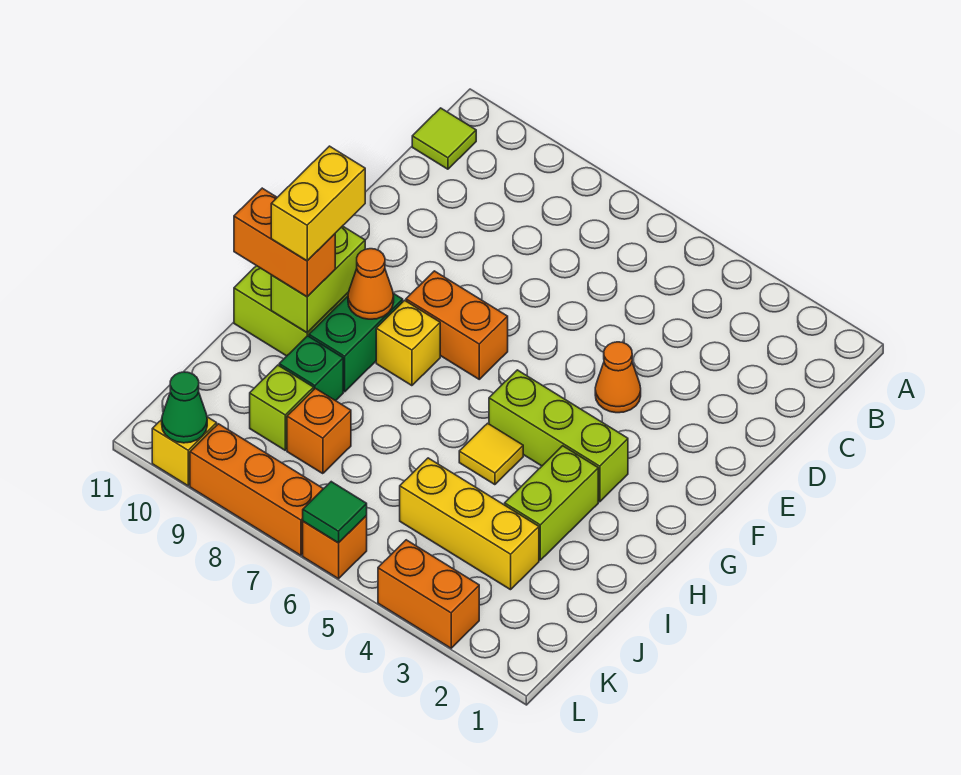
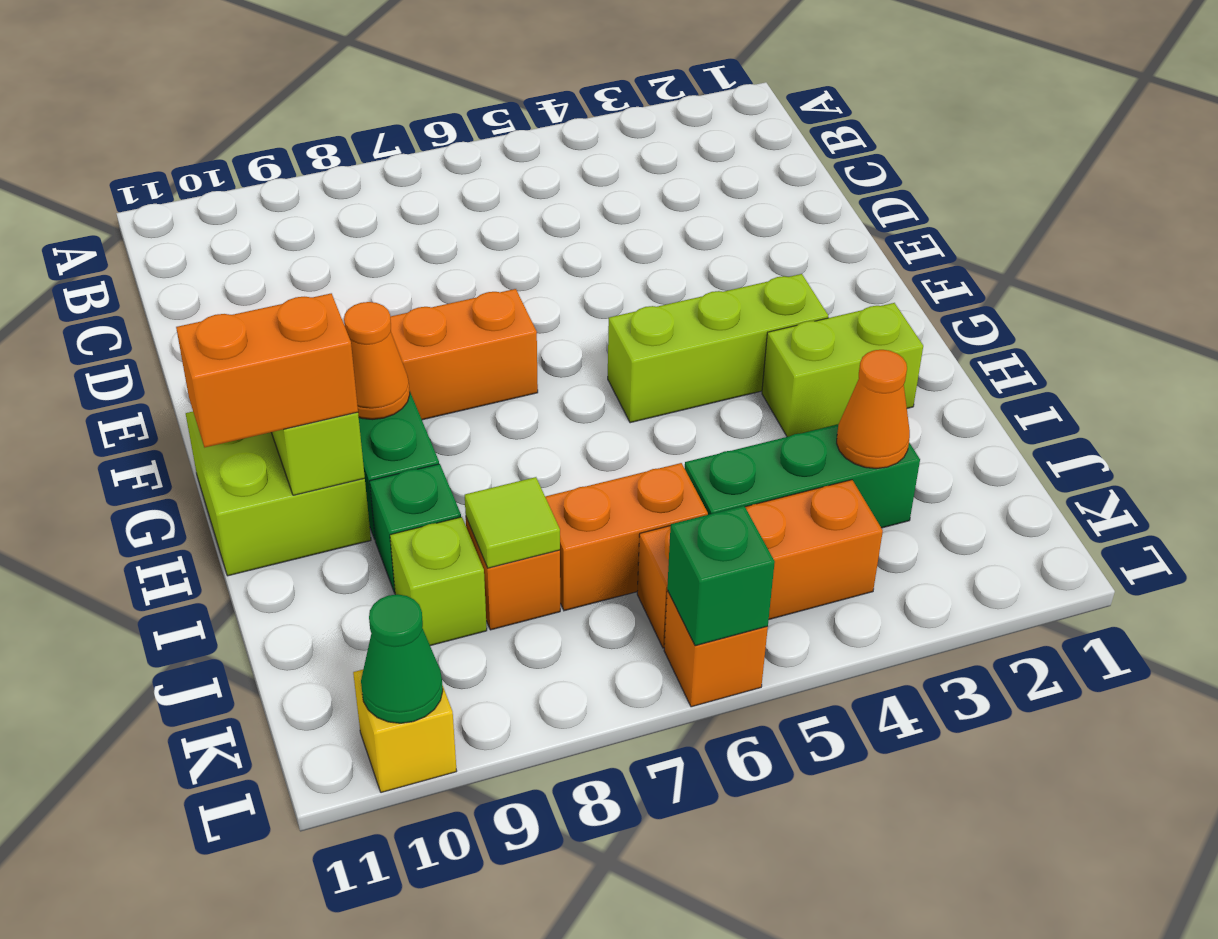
lime tile B11 level 1 -> lime tile J8 level 2
orange cone E4 level 1 -> orange cone J3 level 2
yellow brick G8 level 1 -> none
yellow brick G10:H10 level 4 -> none
lime brick H3:I3 level 1 -> lime brick H2:H3 level 1
yellow tile H5 level 1 -> none
yellow brick J3:J5 level 1 -> green brick J3:J5 level 1
orange brick L3:L4 level 1 -> orange brick J6:J7 level 1
green tile L6 level 2 -> green brick L6 level 2
orange brick L7:L9 level 1 -> orange brick K4:K6 level 1

